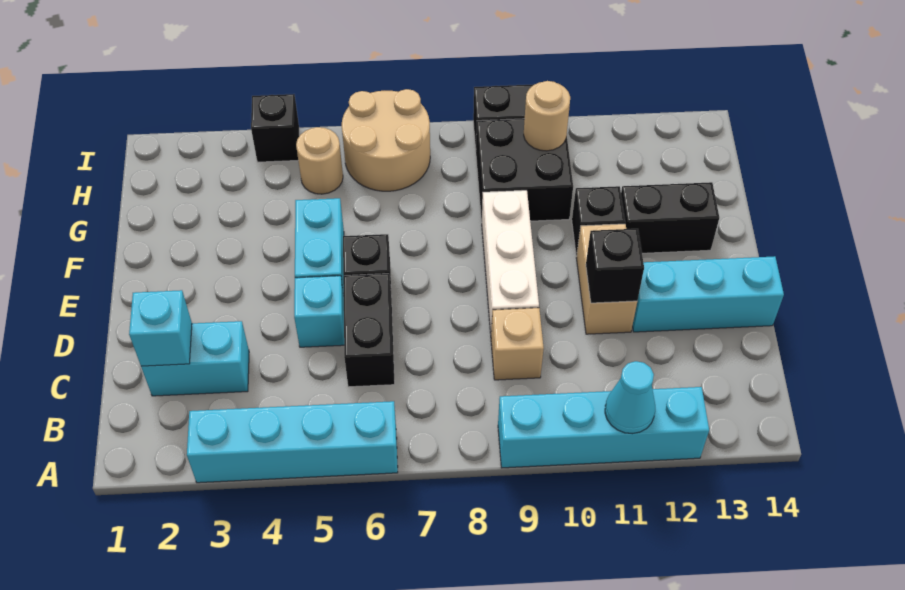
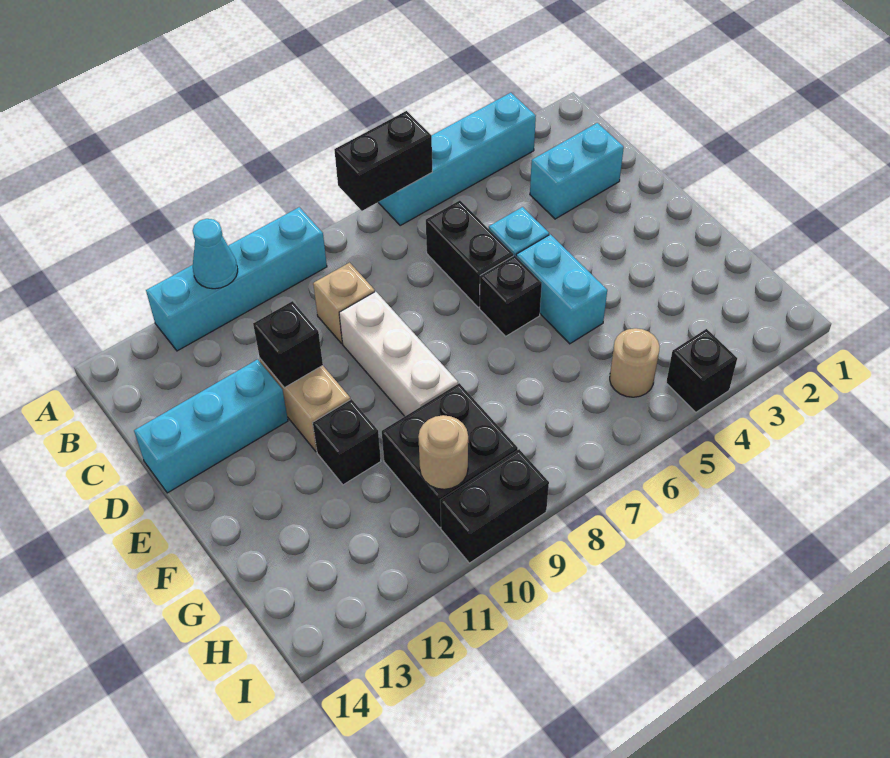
cyan brick C2 level 2 -> none
black brick F12:F13 level 1 -> black brick A6:A7 level 2
tan round brick H6:I7 level 1 -> none

